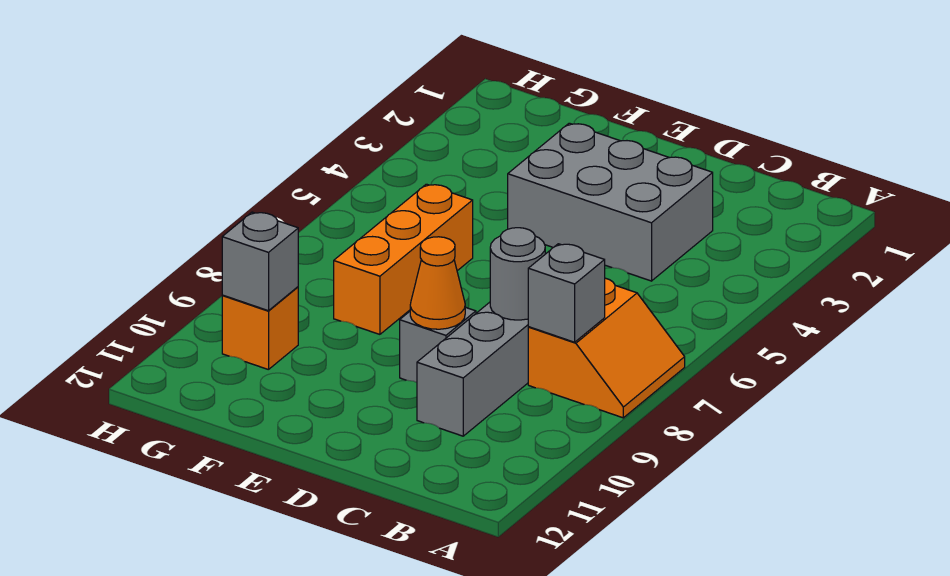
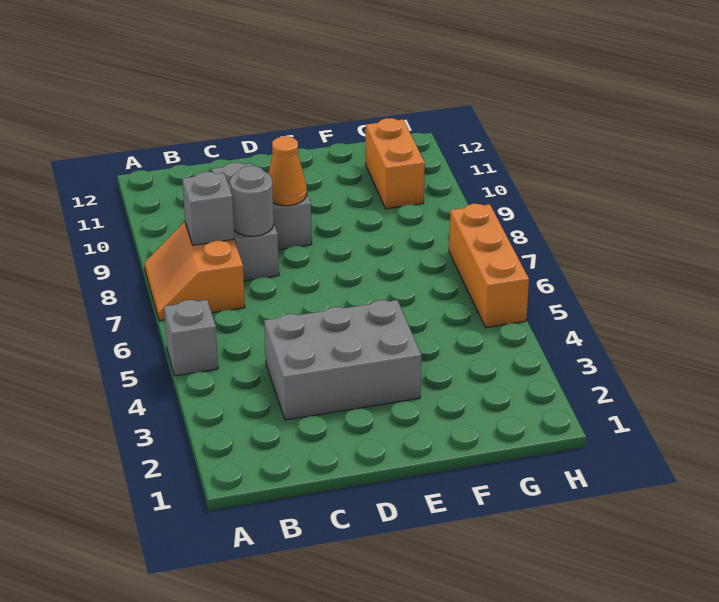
orange brick F6:F8 level 1 -> orange brick H5:H7 level 1
orange brick G10 level 1 -> orange brick G10:G11 level 1
grey brick G10 level 2 -> grey brick A5 level 1

